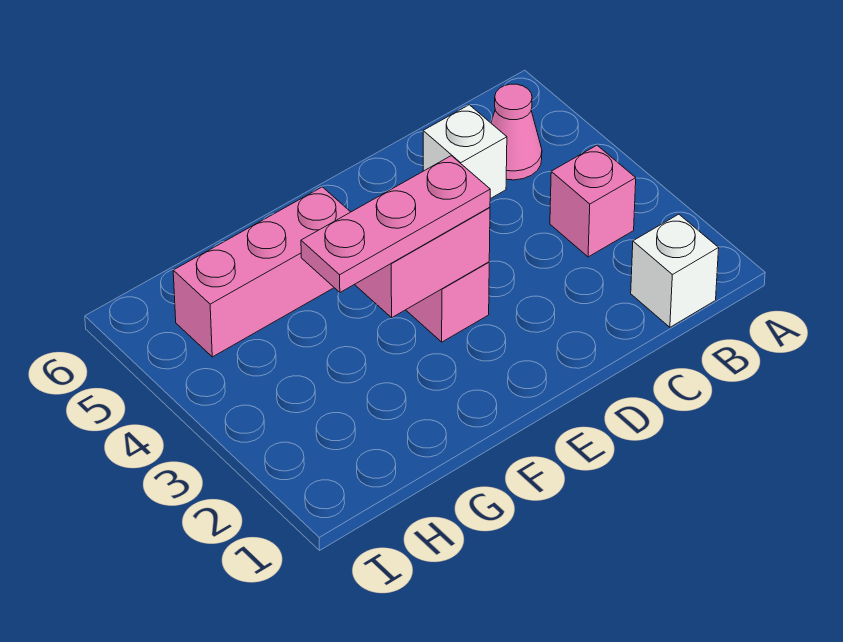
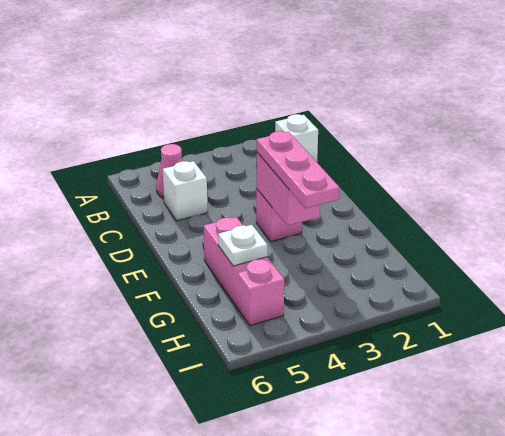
pink brick B3 level 1 -> none
none -> white plate G5 level 2

